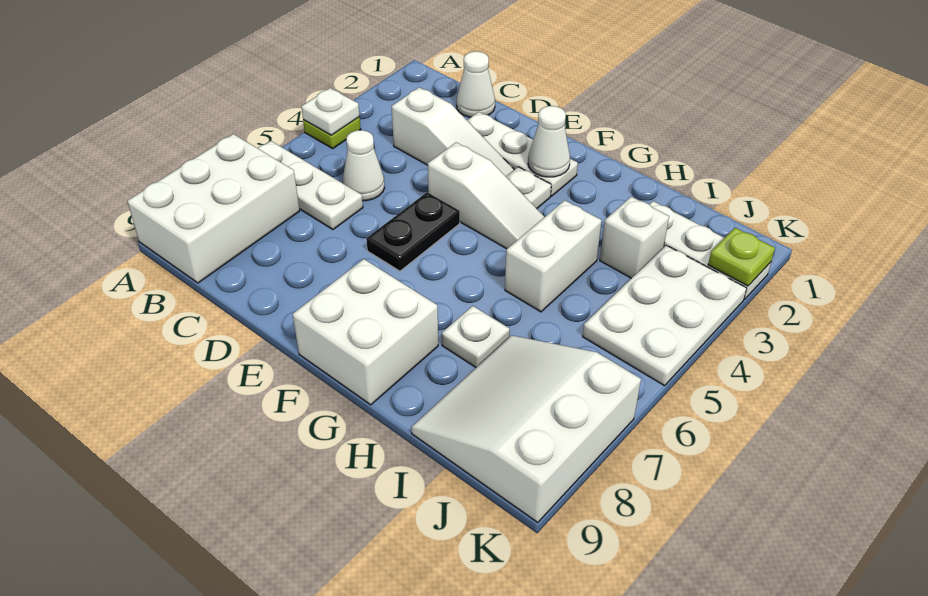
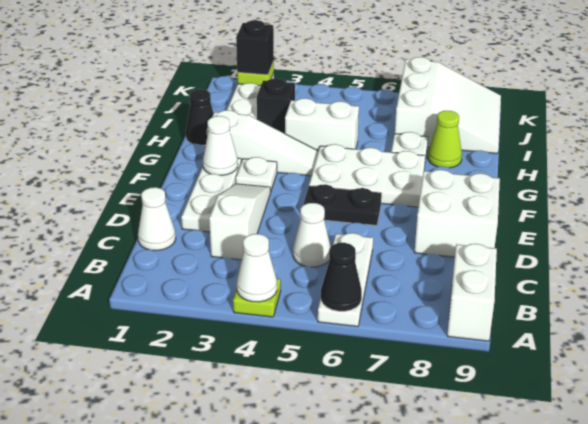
white plate A4 level 2 -> white cone A4 level 2
none -> black cone A6 level 2
white brick A7:B9 level 1 -> white brick A9:B9 level 1
white slope E4:G4 level 1 top E -> white slope G2:G4 level 1 top 2
white brick F8:G9 level 1 -> white brick D8:E9 level 1
none -> black cone H1 level 1
none -> lime cone H8 level 1
white brick I3 level 1 -> black brick I3 level 1
white slope I7:K9 level 1 top K -> white slope I7:K9 level 1 top 7
white plate J3:K5 level 1 -> white plate F5:G7 level 1
none -> black brick K2 level 3

